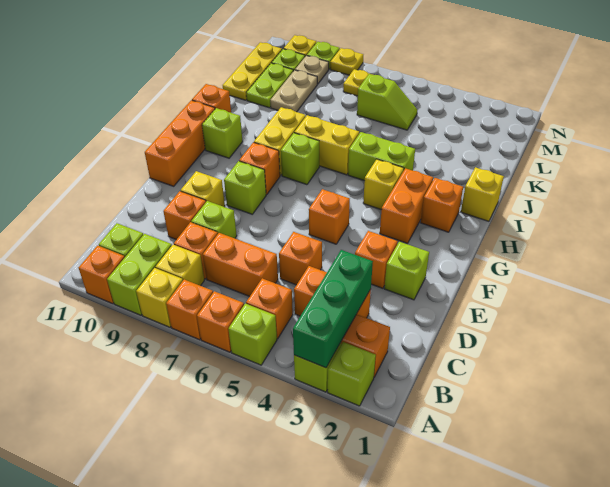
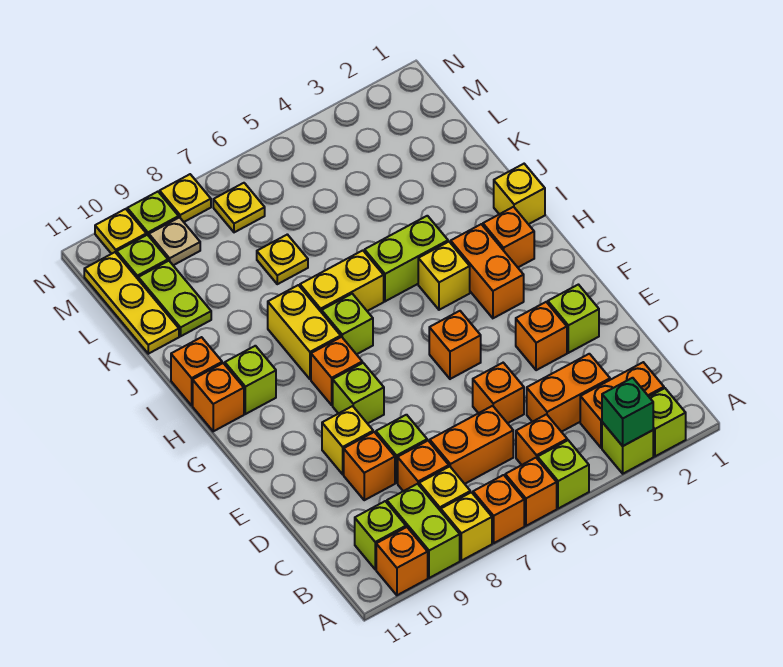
green brick A3:C3 level 2 -> green brick A3 level 2
orange brick F11:H11 level 1 -> orange brick H11 level 1
none -> yellow plate K7 level 1
tan plate K9:L9 level 1 -> none
lime slope L5:L6 level 1 top 6 -> none

